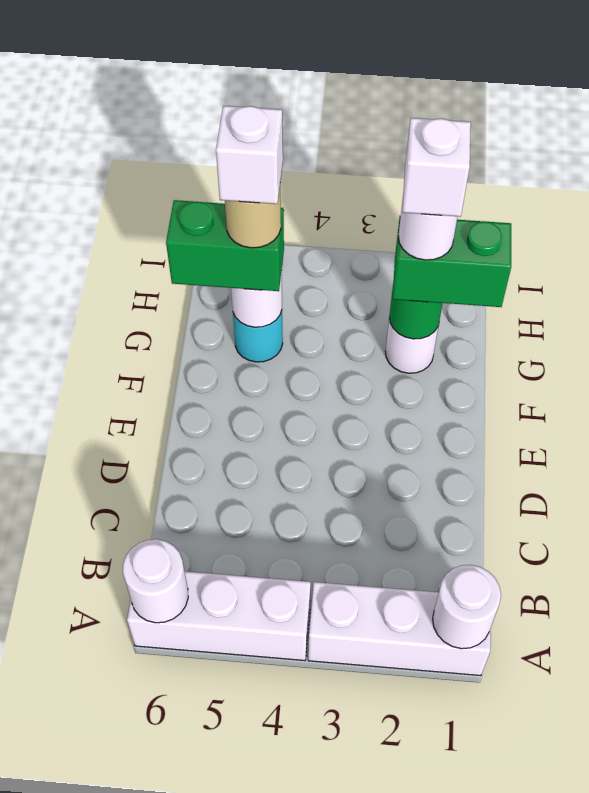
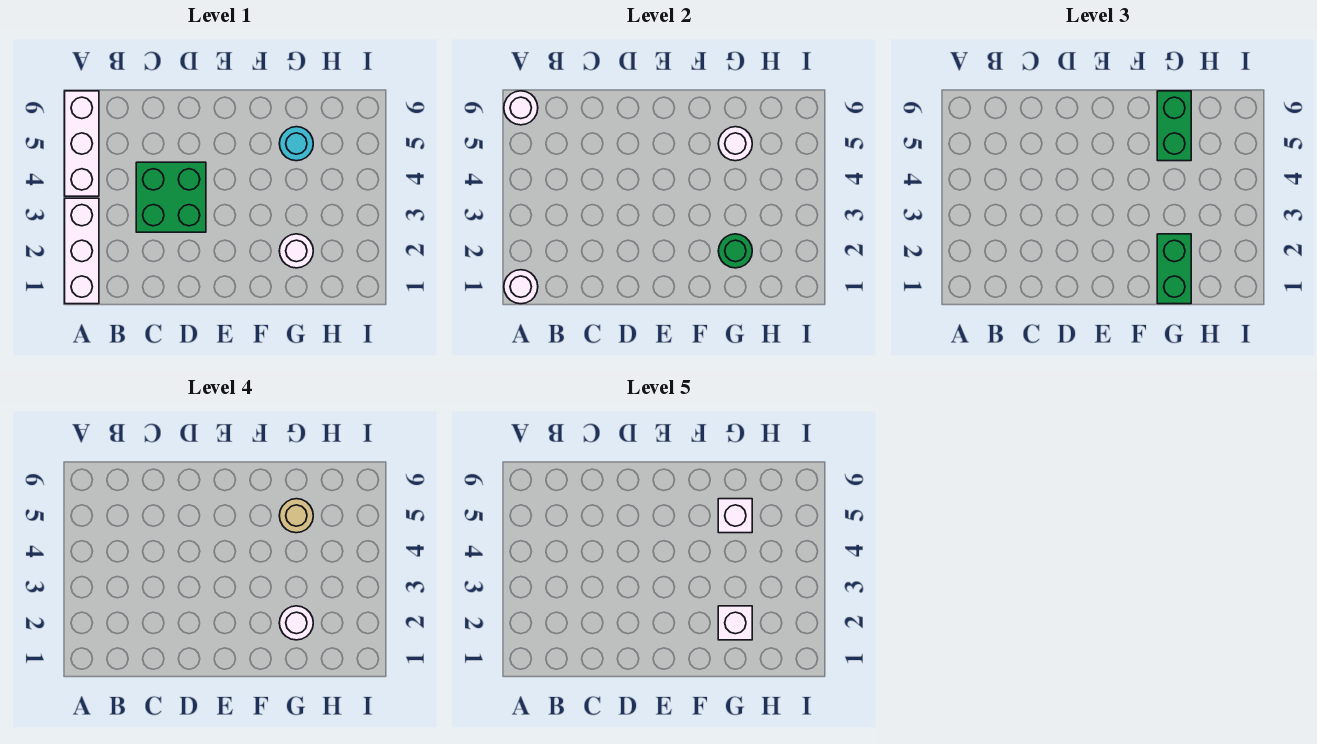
none -> green brick C3:D4 level 1

